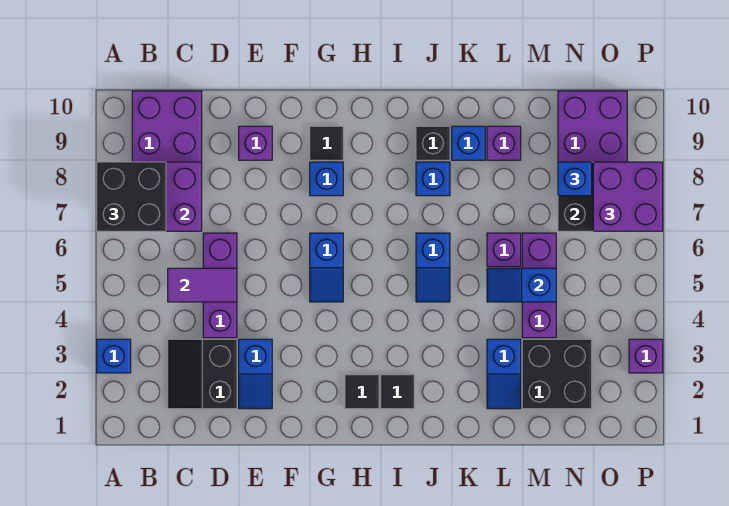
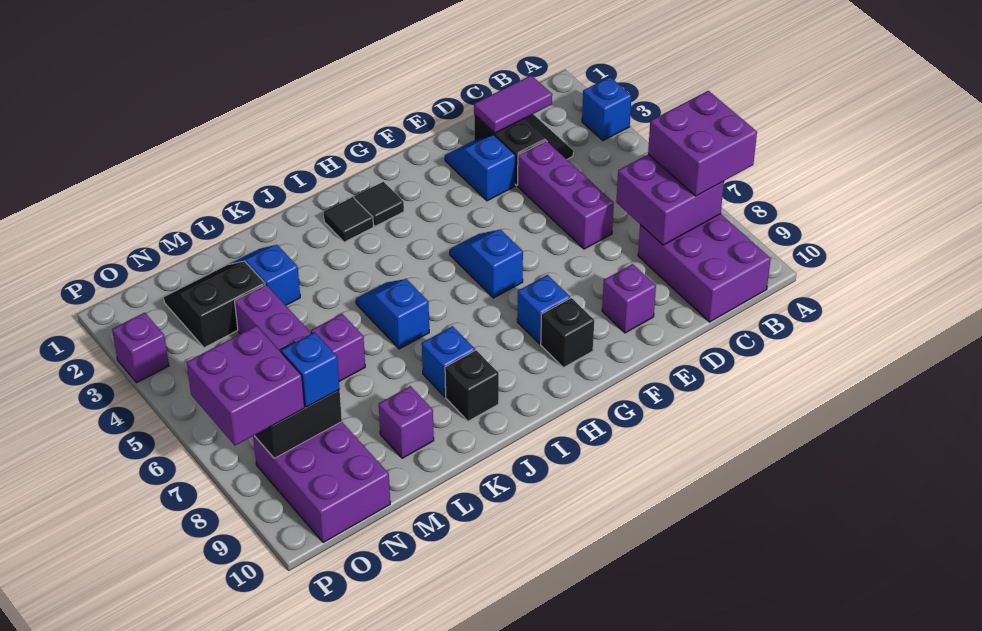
black brick A7:B8 level 3 -> purple brick A7:B8 level 3
purple tile C5:D5 level 2 -> purple tile C2:D2 level 2
black tile G9 level 1 -> black brick G9 level 1
blue brick K9 level 1 -> none
blue slope L5:M5 level 2 top M -> none
black brick M2:N3 level 1 -> black slope M2:N3 level 1 top 3

